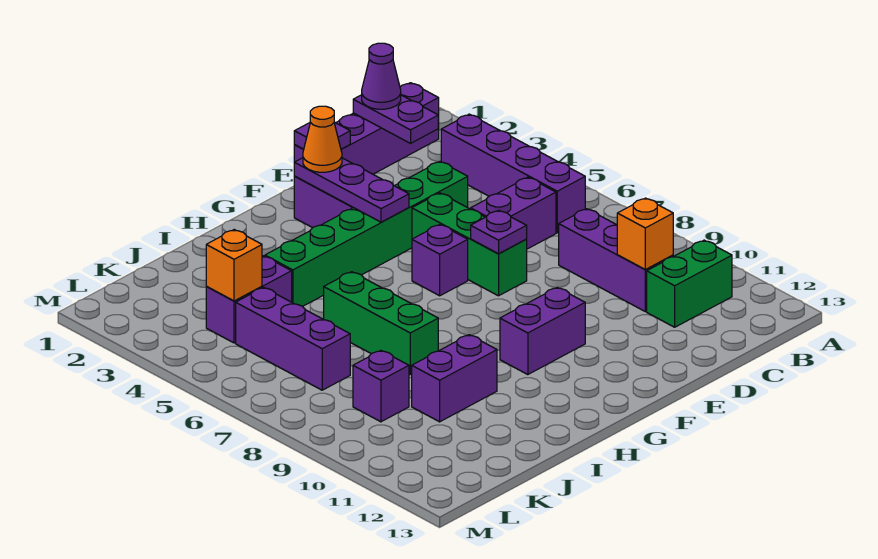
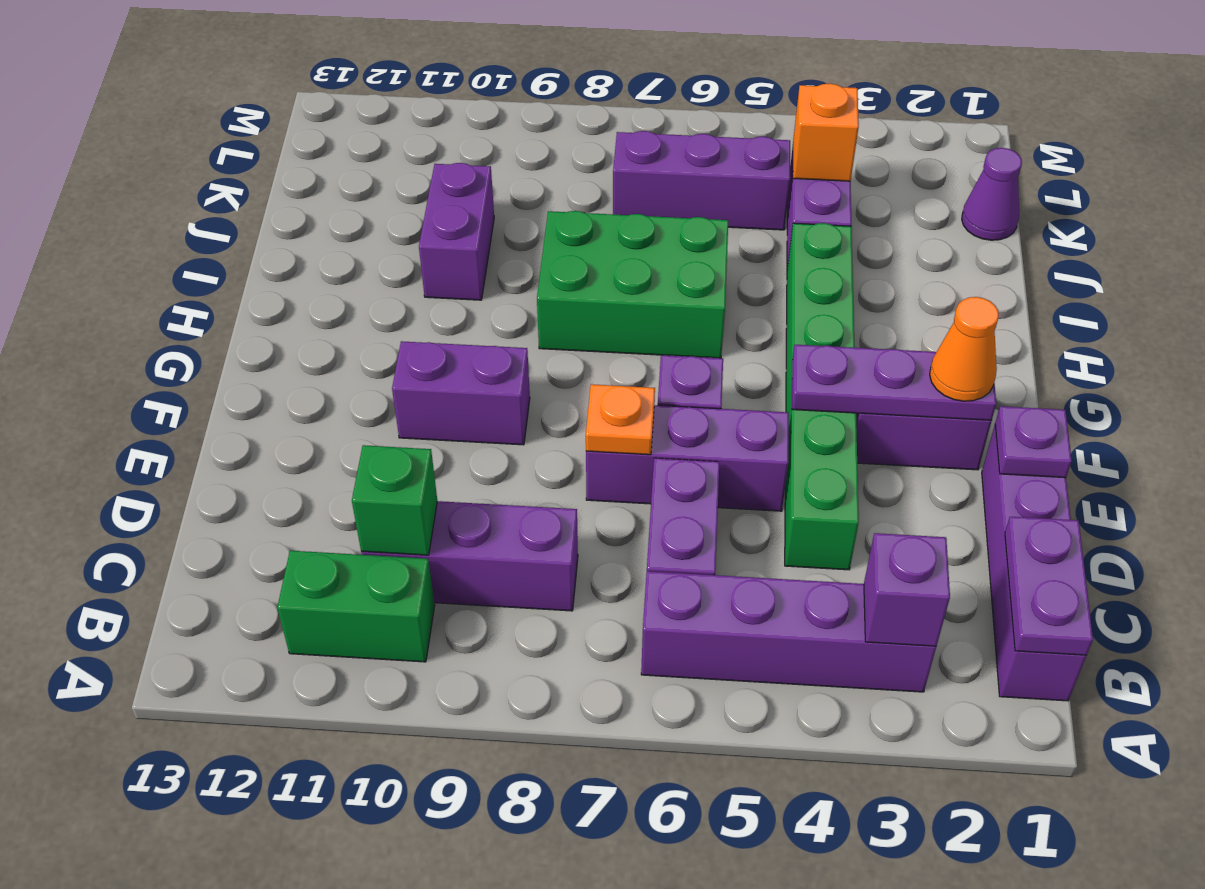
green brick B11:C11 level 1 -> green brick B10:B11 level 1
purple plate C1:C2 level 2 -> purple plate B1:C1 level 2
purple cone C1 level 3 -> purple cone K1 level 1
orange brick C10 level 2 -> green brick C10 level 2
green brick E5:E7 level 1 -> purple brick E5:E7 level 1
purple plate E7 level 2 -> orange plate E7 level 2
purple brick F10:G10 level 1 -> purple brick F9:F10 level 1
green brick I6:I8 level 1 -> green brick H6:I8 level 1
purple brick K9 level 1 -> purple brick B3 level 2

